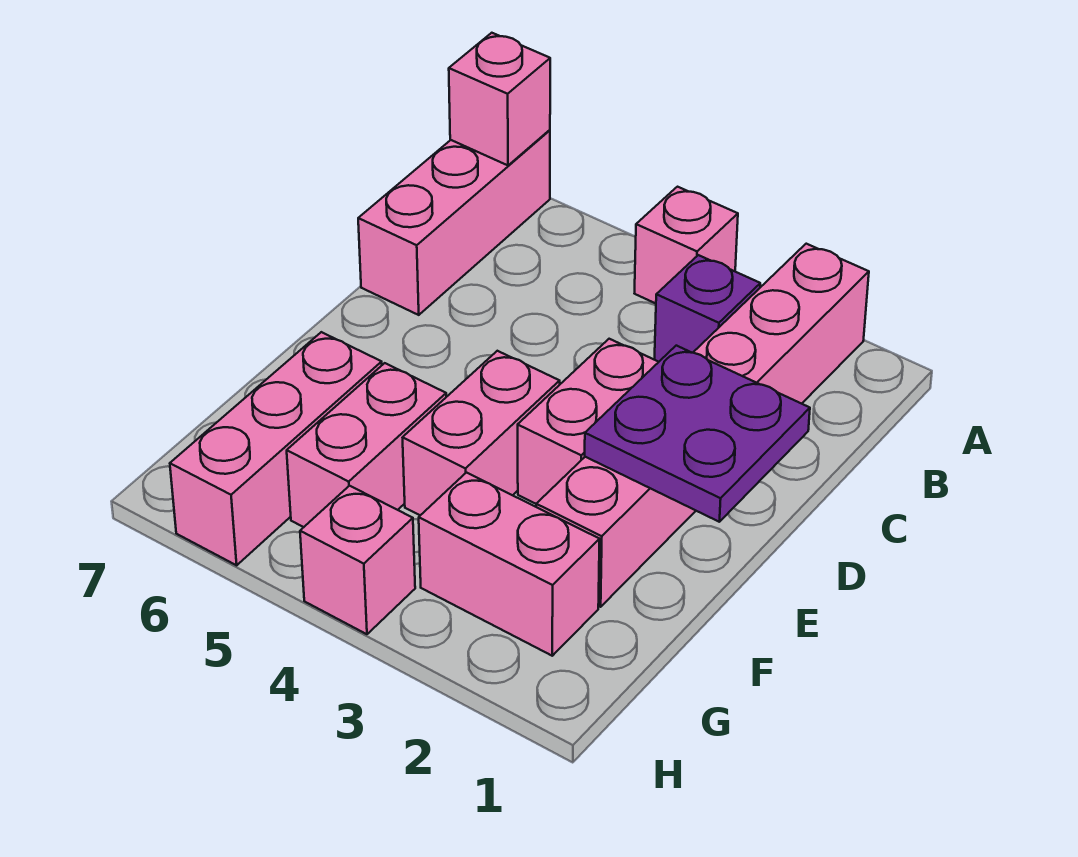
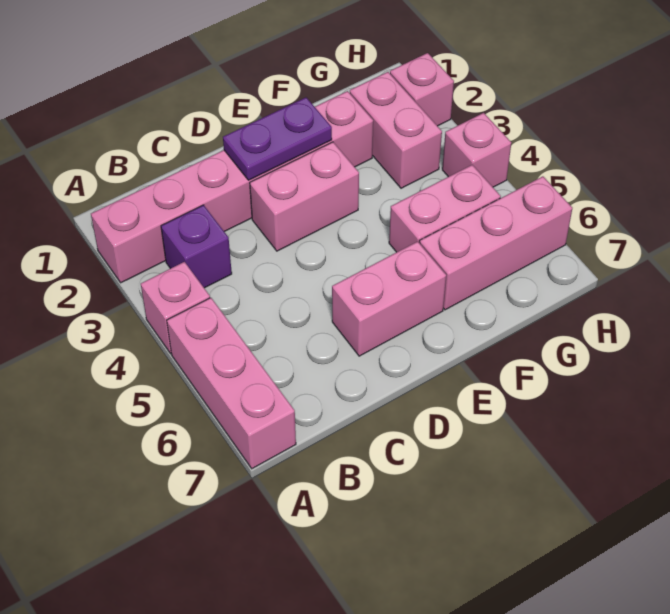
pink brick A7:C7 level 1 -> pink brick A5:A7 level 1
pink brick A7 level 2 -> pink brick H2 level 1
purple plate D1:E2 level 2 -> purple plate D2:E2 level 2
pink brick E4:F4 level 1 -> pink brick D6:E6 level 1

